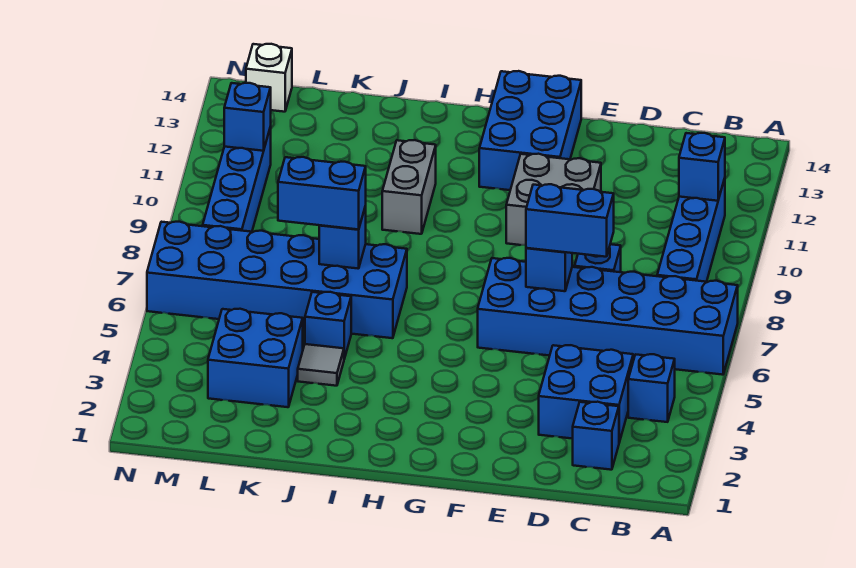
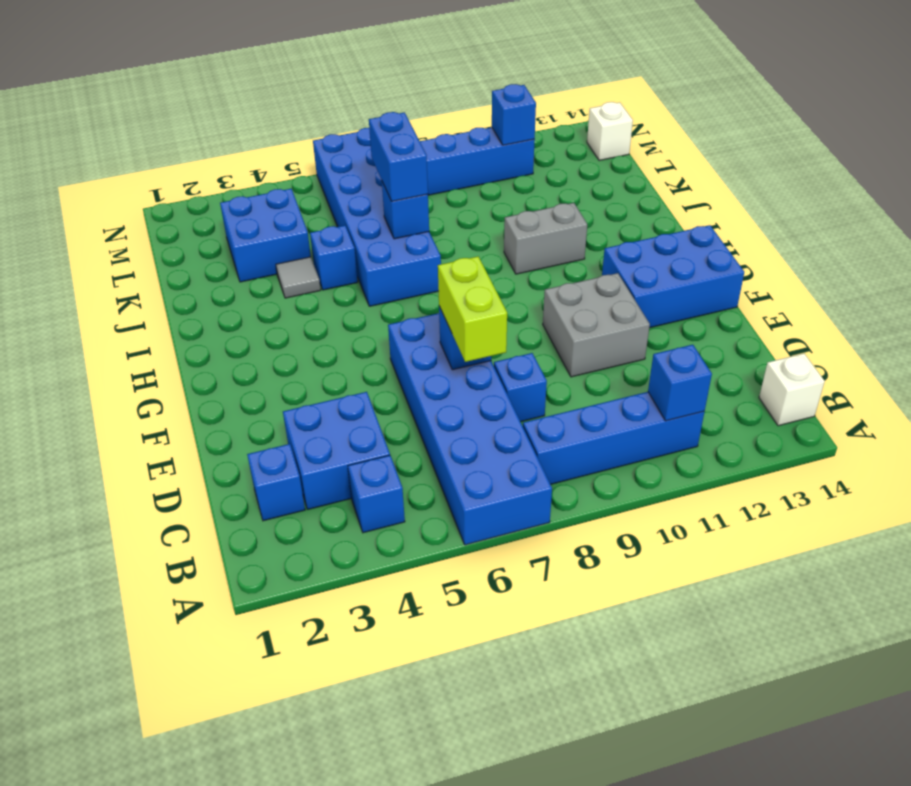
none -> white brick B14 level 1
blue brick D7:E7 level 3 -> lime brick D7:E7 level 3

